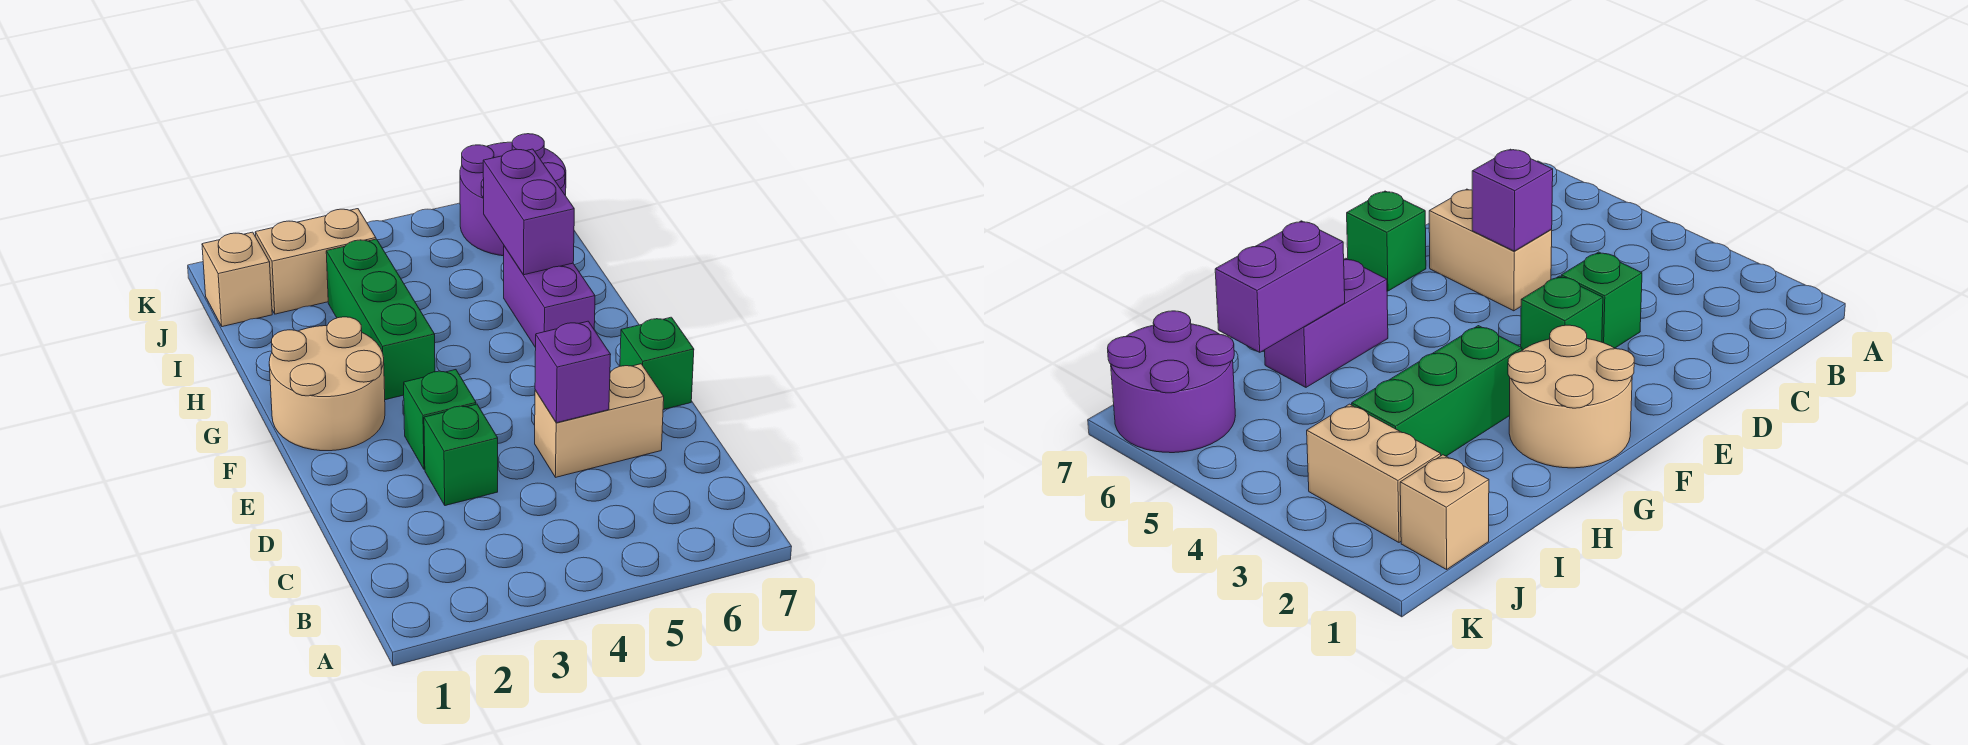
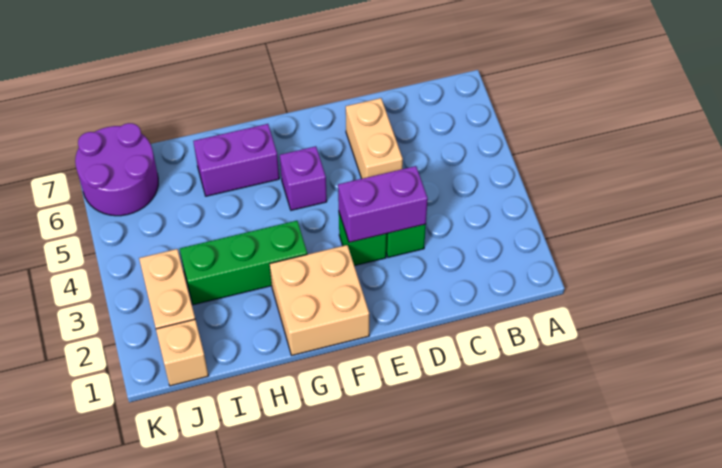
purple brick D5 level 2 -> purple brick F5 level 1
green brick E7 level 1 -> none
tan round brick F1:G2 level 1 -> tan brick F1:G2 level 1
purple brick H6:I6 level 2 -> purple brick D3:E3 level 2

